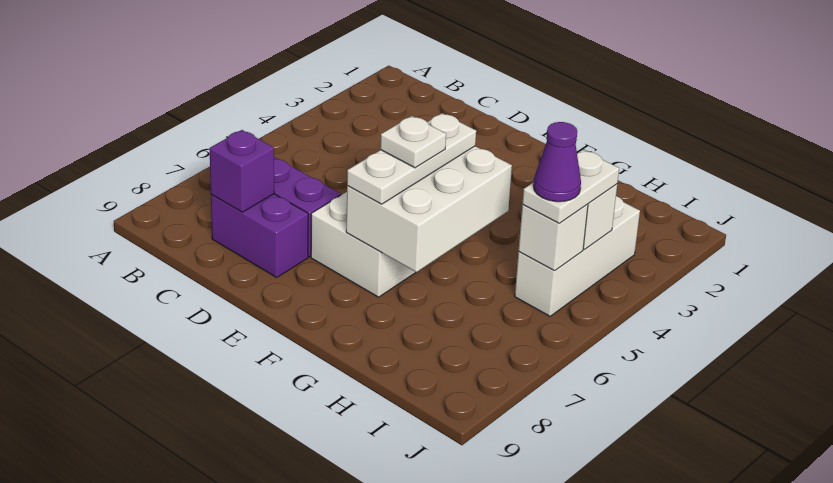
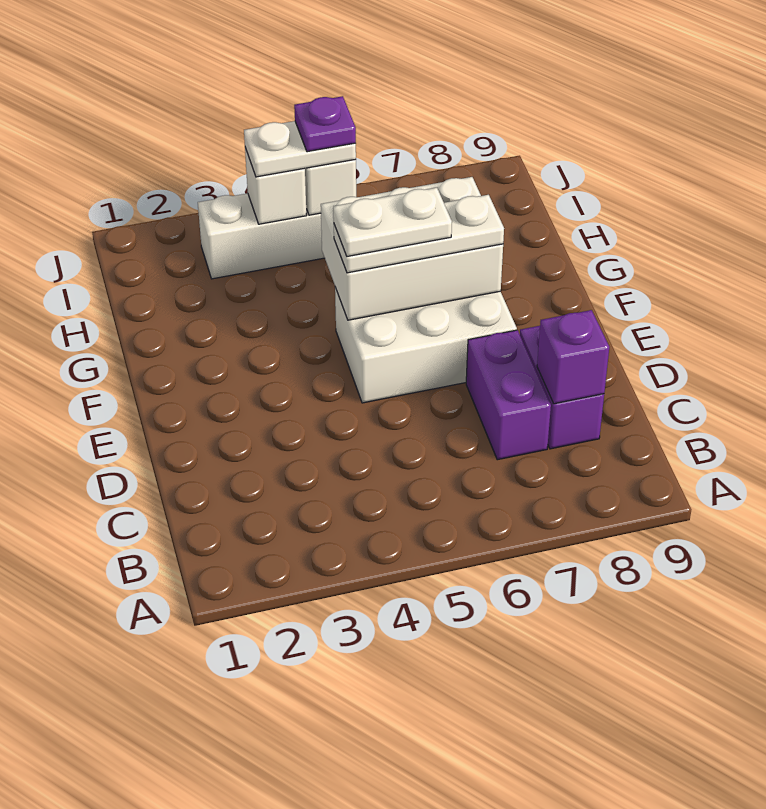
white plate F6 level 4 -> white plate F5:F6 level 4
purple cone I5 level 4 -> purple plate I5 level 4

